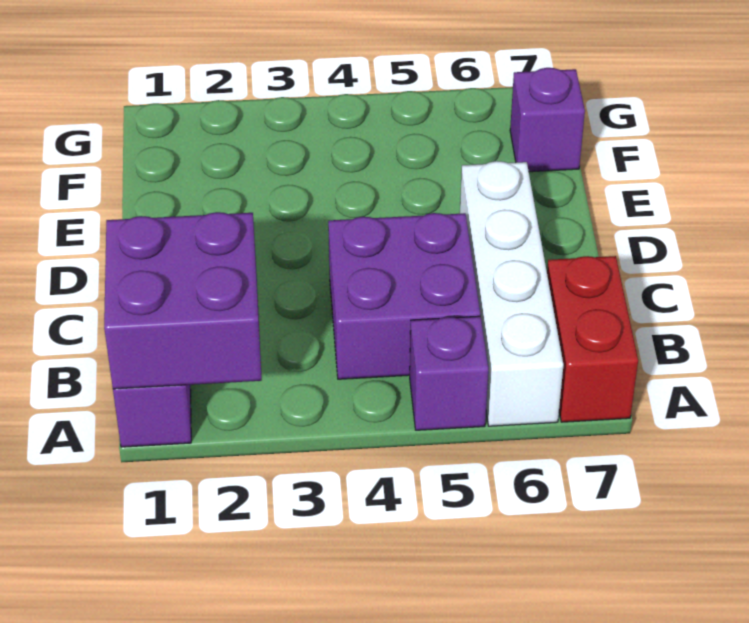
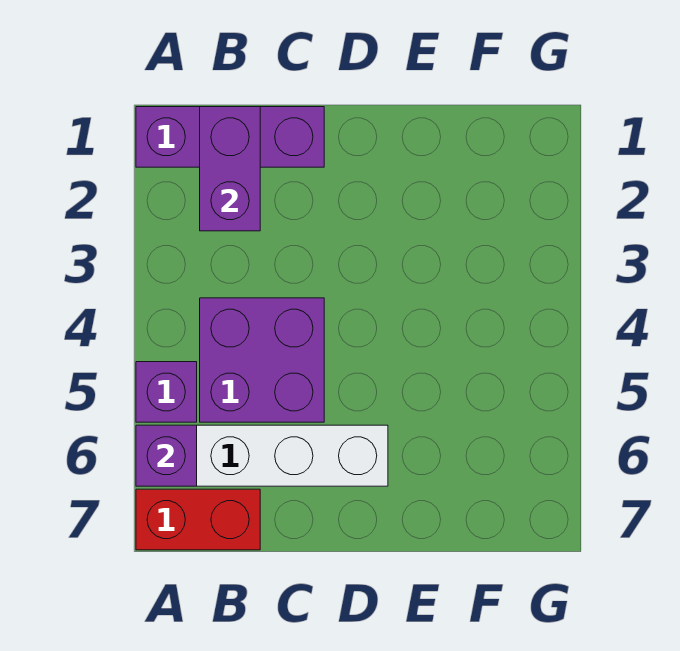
purple brick A1:B2 level 2 -> purple brick B1:B2 level 2
purple brick F7 level 1 -> purple brick A6 level 2

